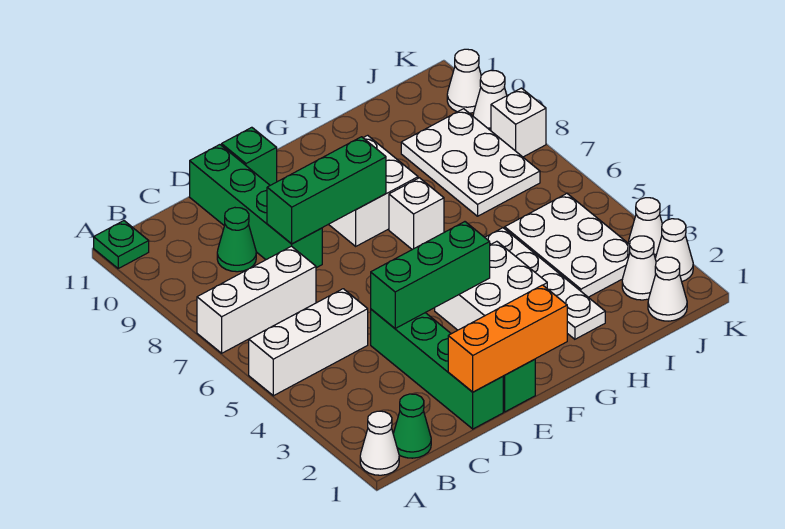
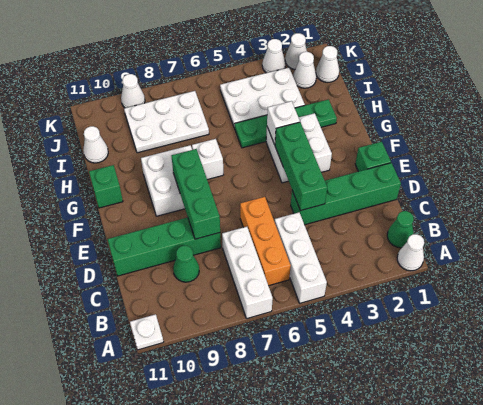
green plate A11 level 1 -> white plate A11 level 1
orange brick D1:F1 level 2 -> orange brick B6:D6 level 1
green brick E11 level 1 -> green brick G11 level 1
white plate H2:H5 level 1 -> green plate H2:H5 level 1
white brick K8 level 1 -> white brick G4 level 2
white cone K10 level 1 -> white cone I11 level 1

